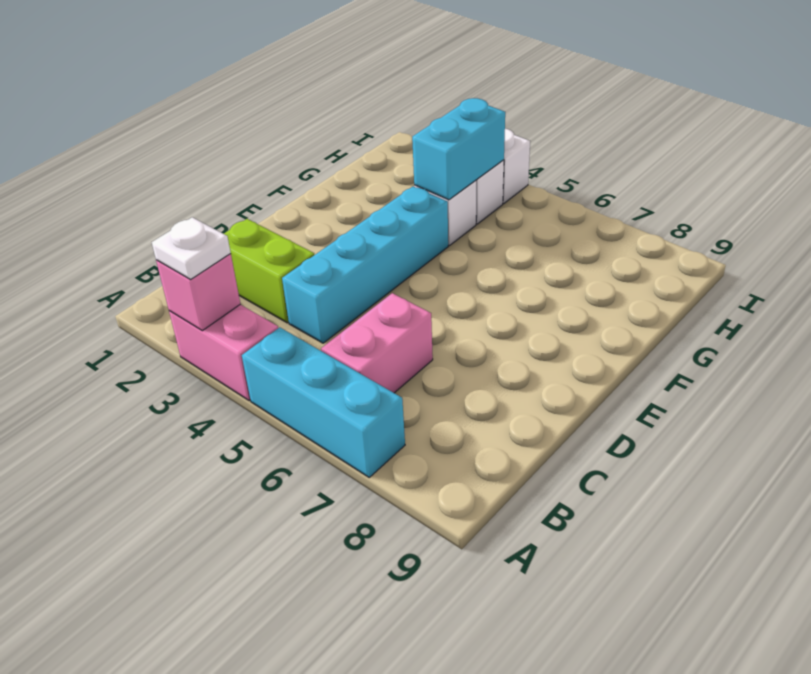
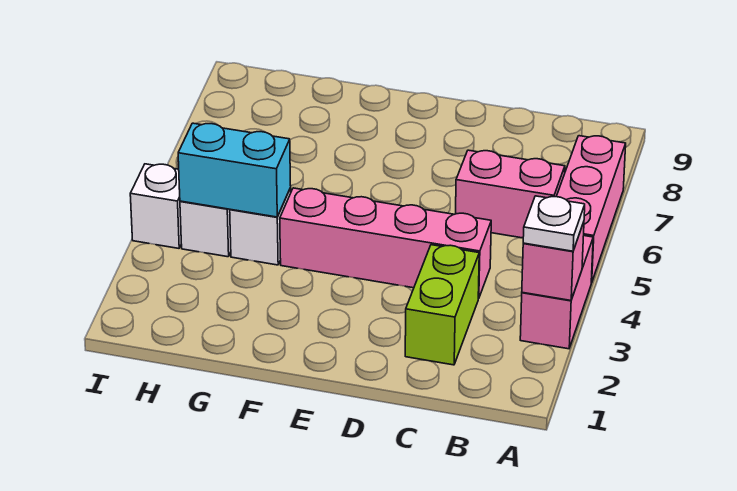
cyan brick A5:A7 level 1 -> pink brick A5:A7 level 1
cyan brick C4:F4 level 1 -> pink brick C4:F4 level 1

